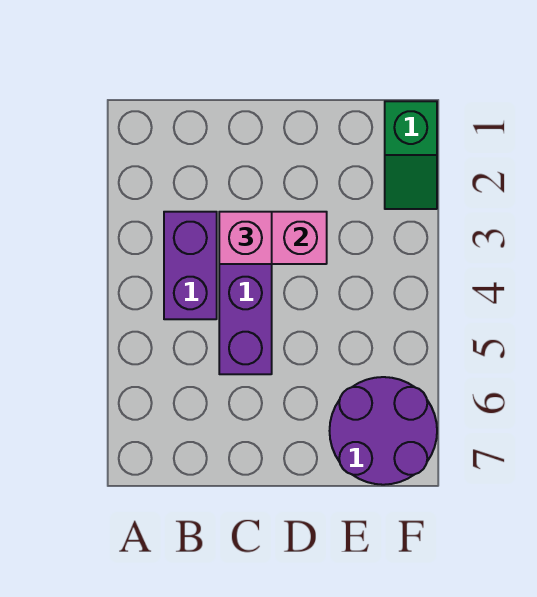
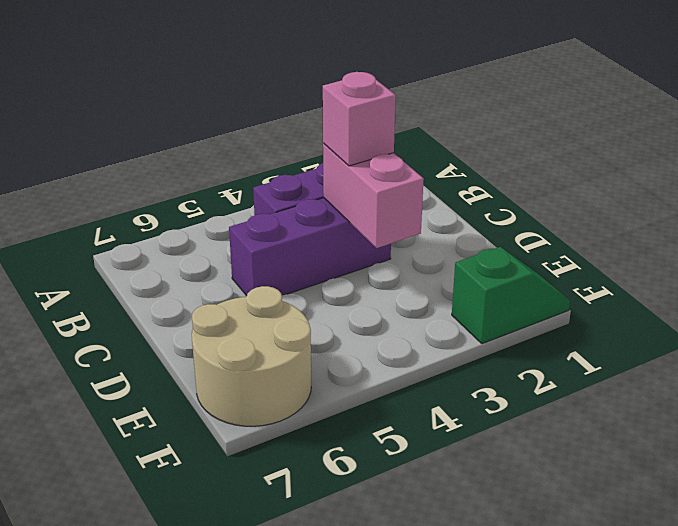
purple round brick E6:F7 level 1 -> tan round brick E6:F7 level 1
green slope F1:F2 level 1 top 1 -> green slope F1:F2 level 1 top 2

